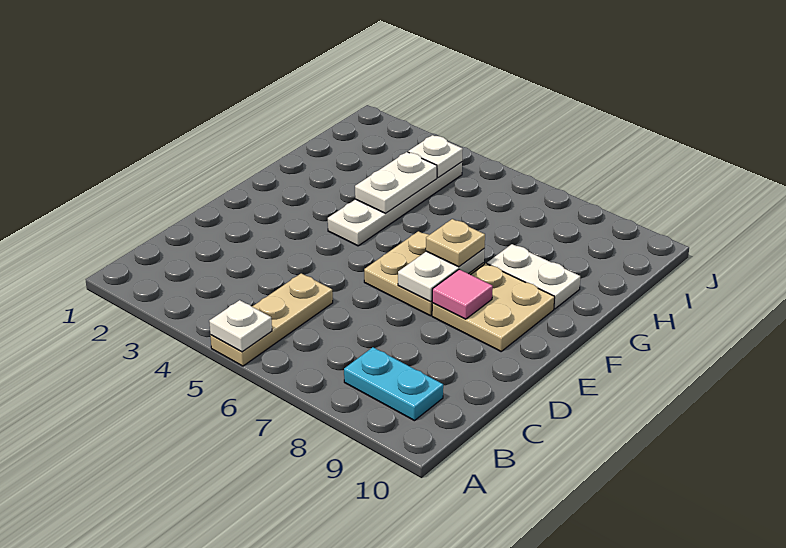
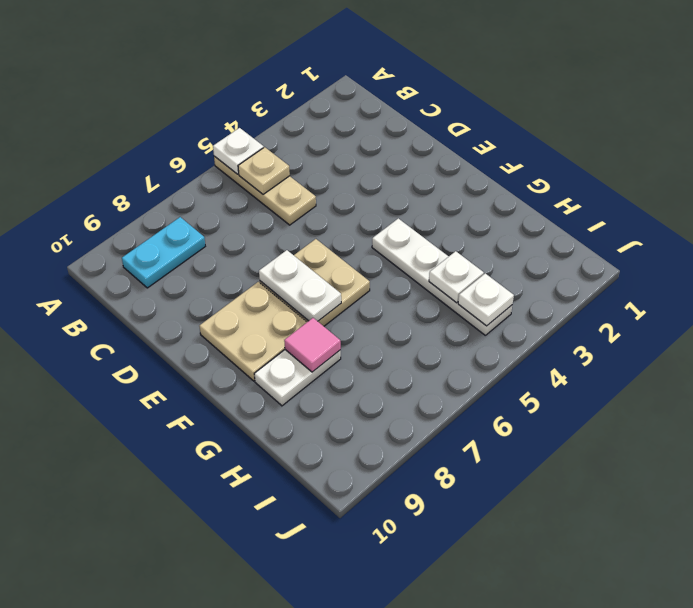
pink tile E8 level 2 -> pink tile G8 level 2
tan plate F7 level 3 -> tan plate B5 level 2
white plate G4:H4 level 2 -> white plate H4 level 2

